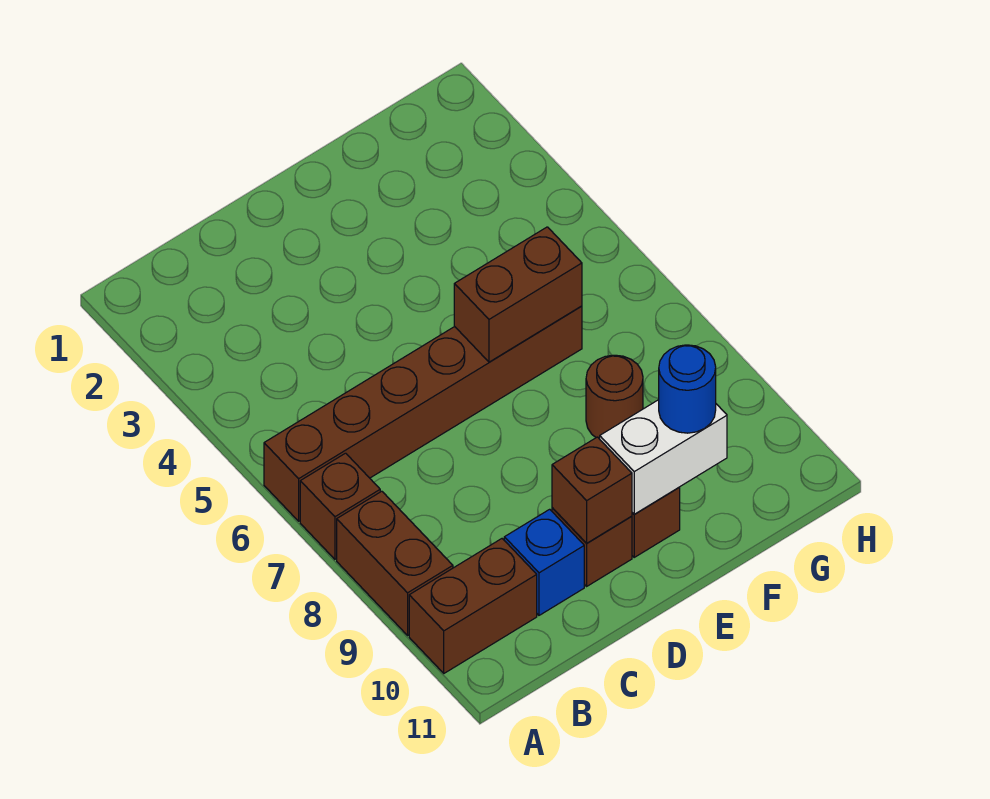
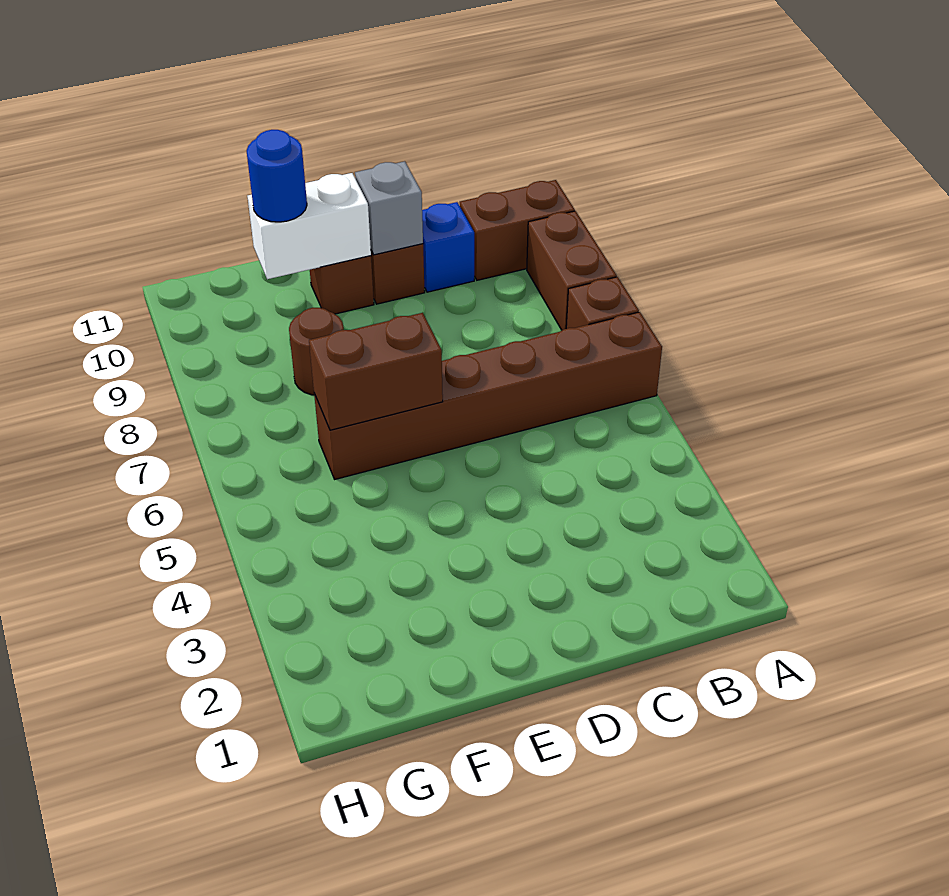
brown brick D10 level 2 -> grey brick D10 level 2

